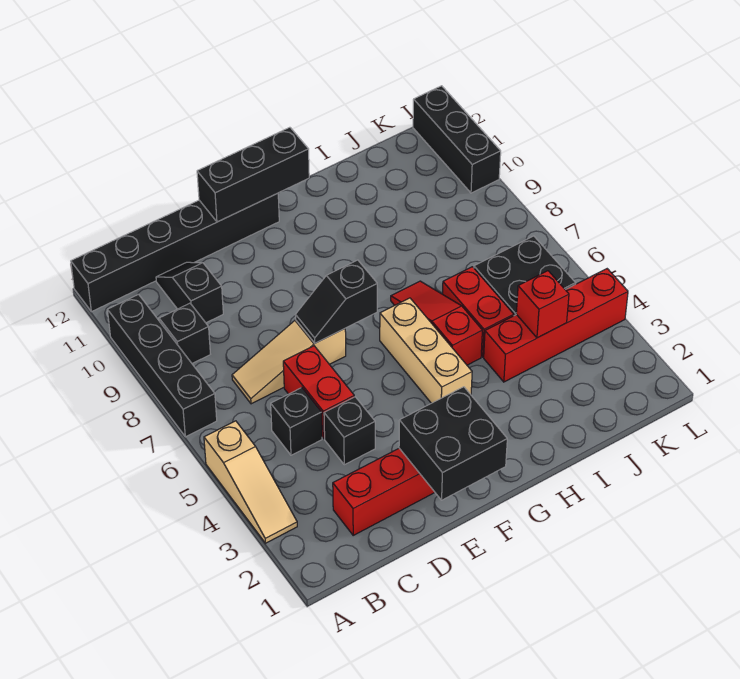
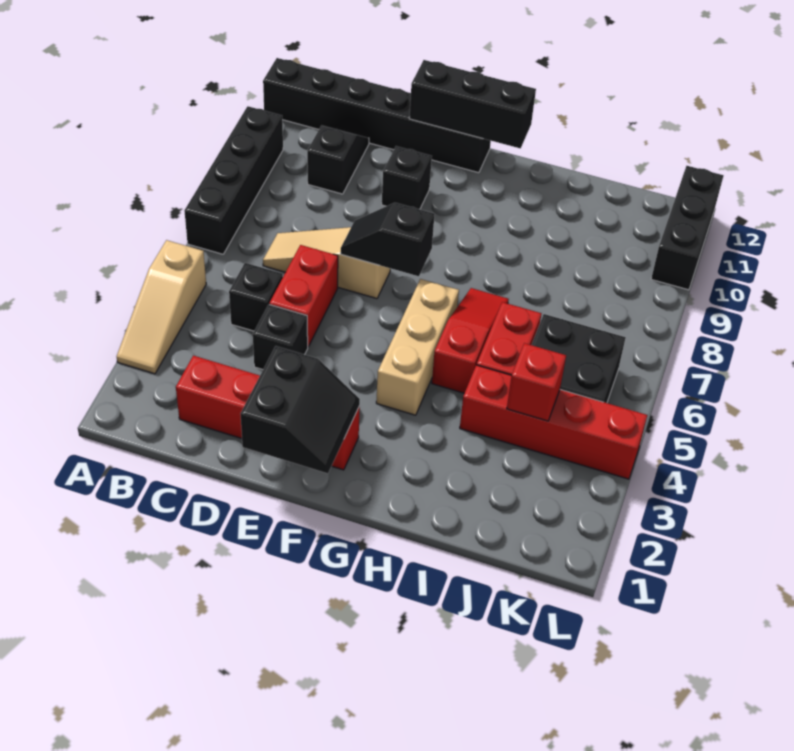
black brick B9 level 1 -> black brick E10 level 1
black brick E1:F2 level 2 -> black slope E1:F2 level 2 top E

